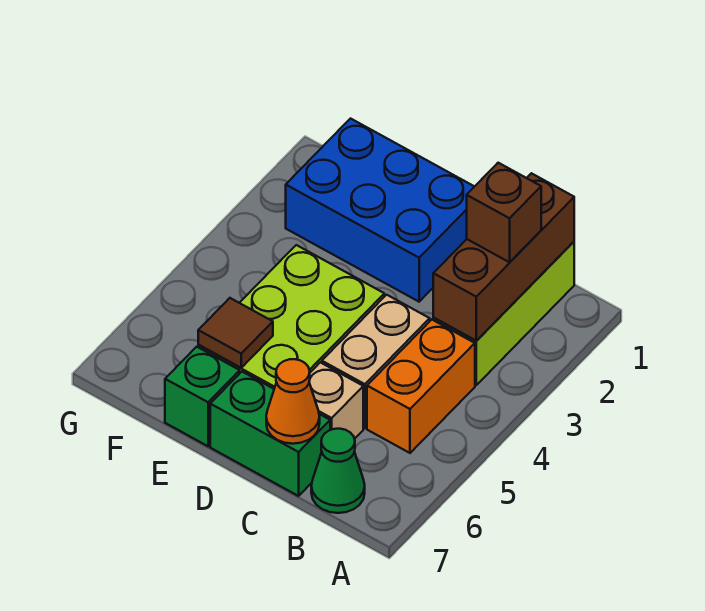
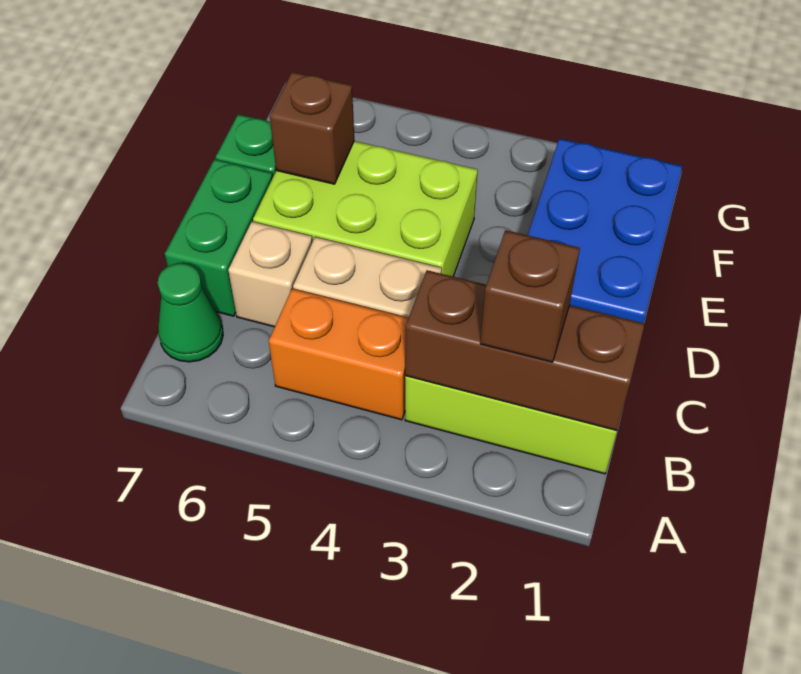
orange cone C7 level 2 -> none
brown tile E6 level 2 -> brown brick E6 level 2

